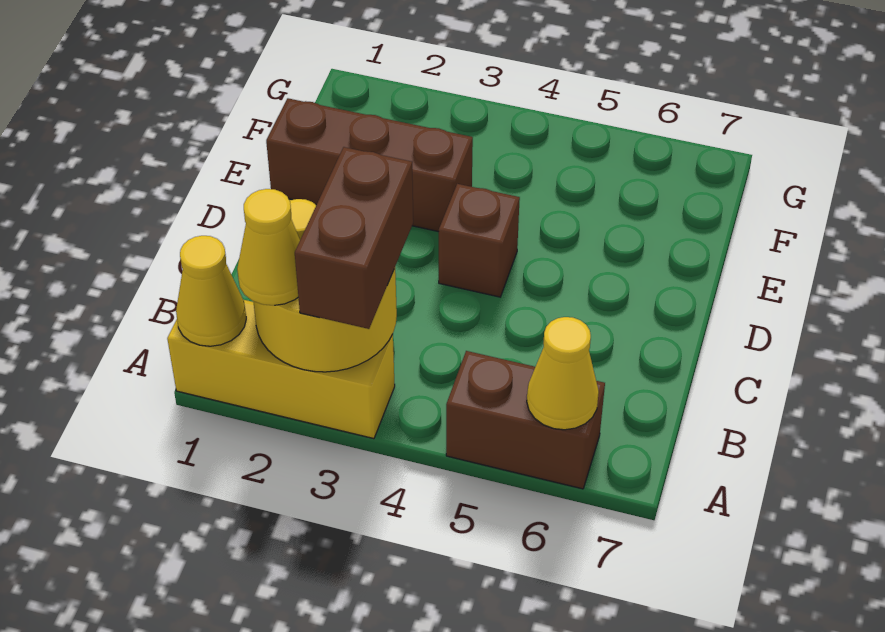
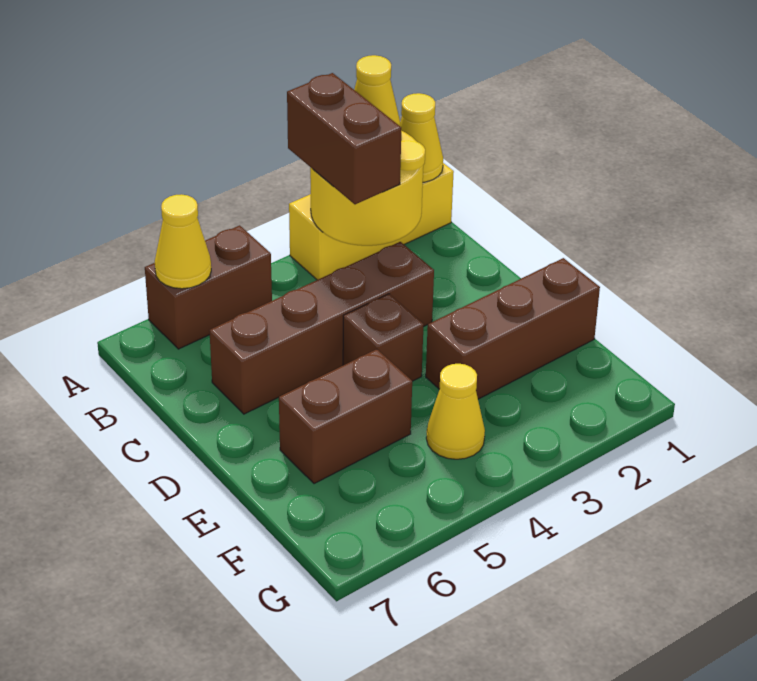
none -> brown brick C3:C6 level 1
none -> brown brick E5:E6 level 1
none -> yellow cone F4 level 1

